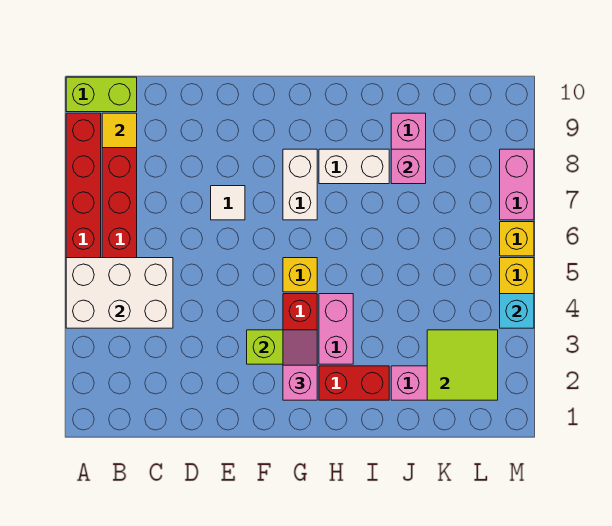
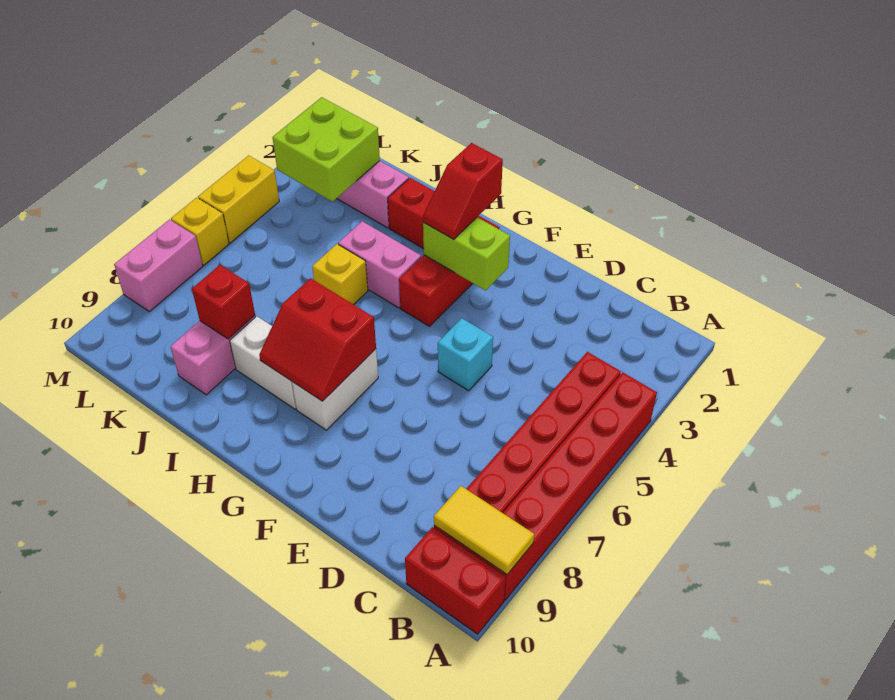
white brick A4:C5 level 2 -> none
lime brick A10:B10 level 1 -> red brick A10:B10 level 1
yellow tile B9 level 2 -> yellow tile A9:B9 level 2
white tile E7 level 1 -> none
pink slope G2:G3 level 3 top 2 -> red slope G2:G3 level 3 top 2
yellow brick G5 level 1 -> yellow brick I5 level 1
none -> red slope G7:H8 level 2 top 7
pink brick H3:H4 level 1 -> pink brick H4:I4 level 1
pink brick J8 level 2 -> red brick J8 level 2
lime tile K2:L3 level 2 -> lime brick K2:L3 level 2
cyan brick M4 level 2 -> cyan brick E5 level 1

